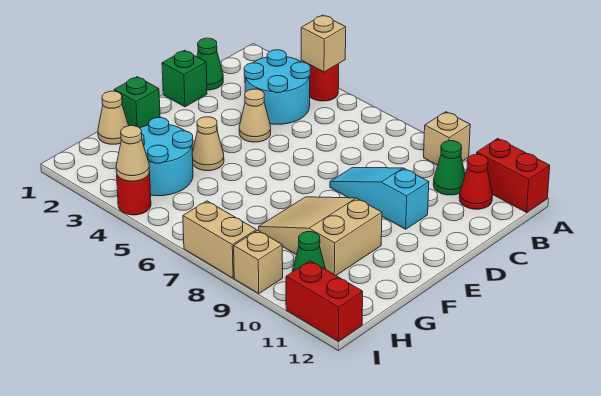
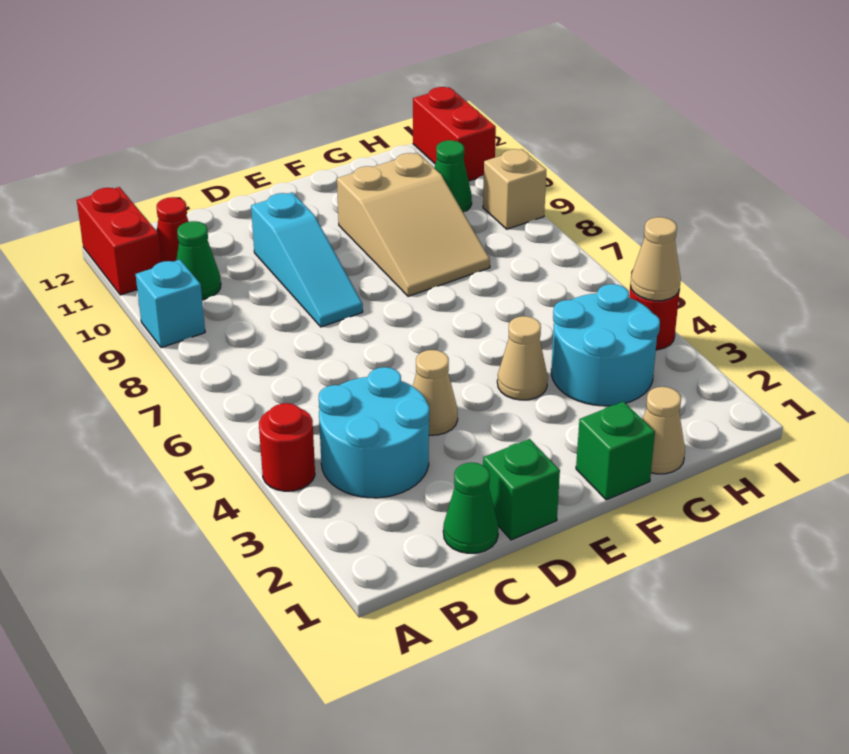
tan brick A4 level 2 -> none
tan brick A9 level 1 -> cyan brick A9 level 1
tan brick I7:I8 level 1 -> none

